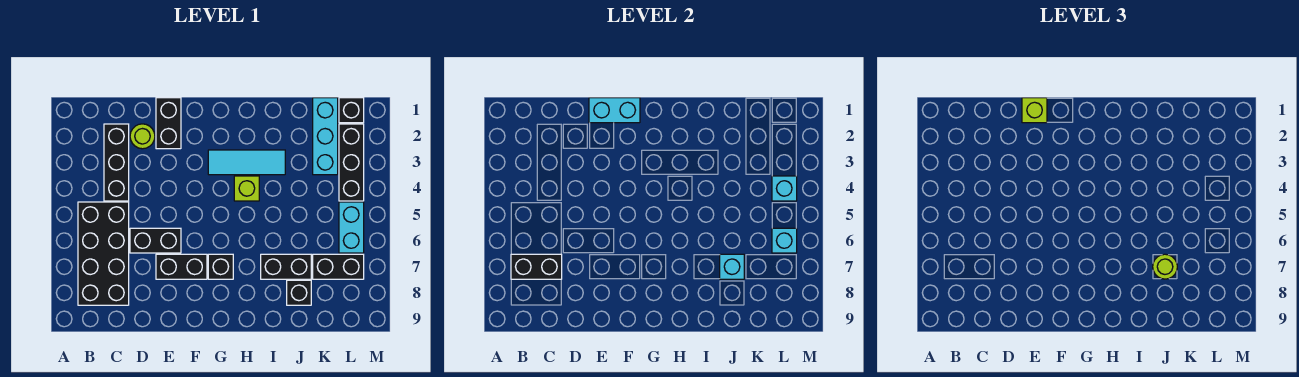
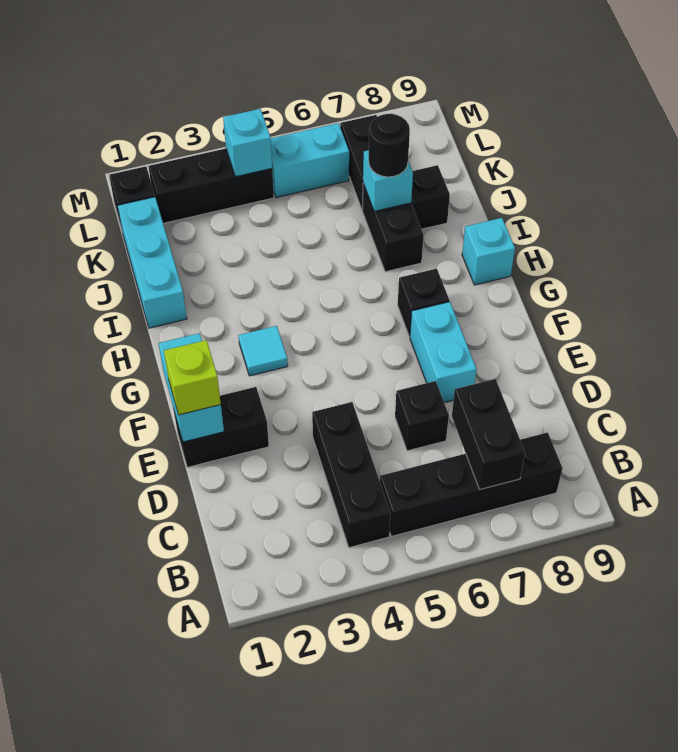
black brick B5:C8 level 1 -> black brick B5:B8 level 1
black brick C2:C4 level 1 -> black brick B4:D4 level 1
lime round brick D2 level 1 -> none
black brick D6:E6 level 1 -> black brick D6 level 1
black brick E7:F7 level 1 -> cyan brick E7:F7 level 1
cyan tile G3:I3 level 1 -> cyan tile G3 level 1
lime brick H4 level 1 -> none
lime round brick J7 level 3 -> black round brick J7 level 3
cyan brick K1:K3 level 1 -> cyan brick I1:K1 level 1
cyan brick L6 level 2 -> cyan brick H9 level 1

